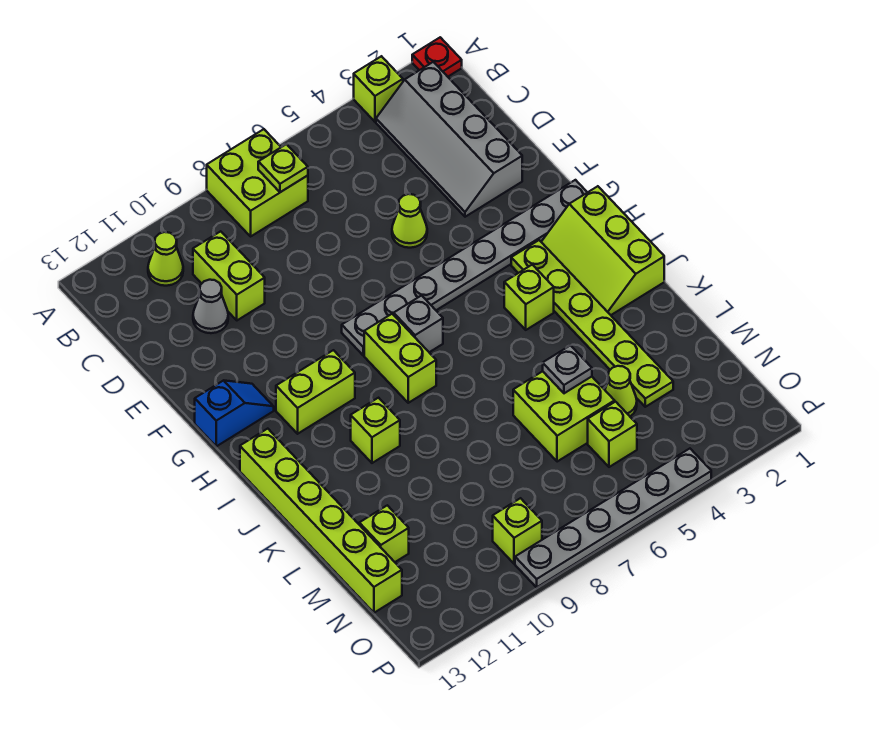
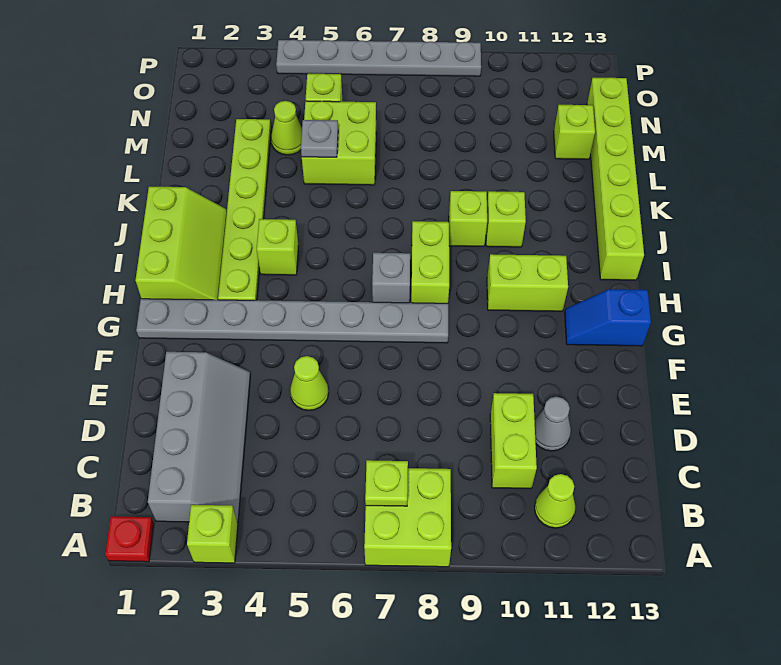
lime brick O9 level 1 -> lime brick J9 level 1

